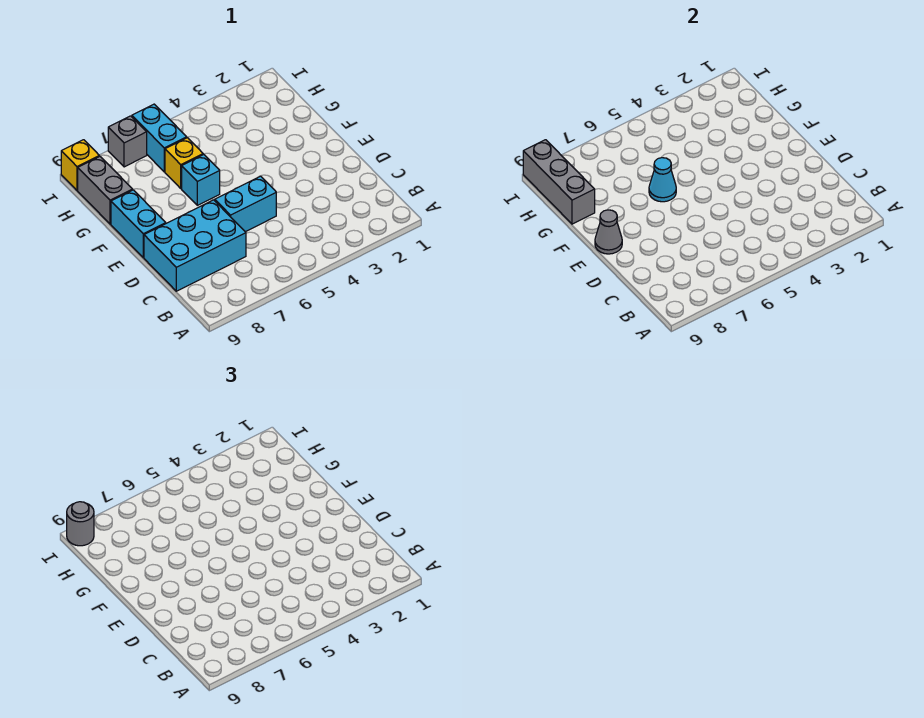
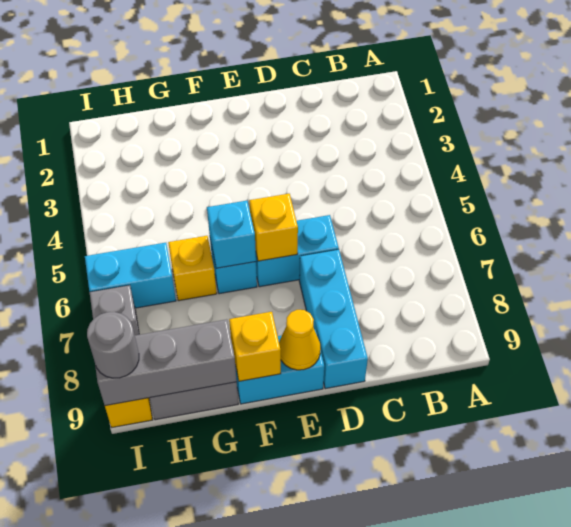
cyan brick C7:D9 level 1 -> cyan brick D7:D9 level 1
cyan brick D5:D6 level 1 -> cyan brick D6:E6 level 1
none -> yellow brick E6 level 2
grey cone E9 level 2 -> yellow cone E9 level 2
cyan cone F6 level 2 -> cyan brick F6 level 2
none -> yellow brick F9 level 2

